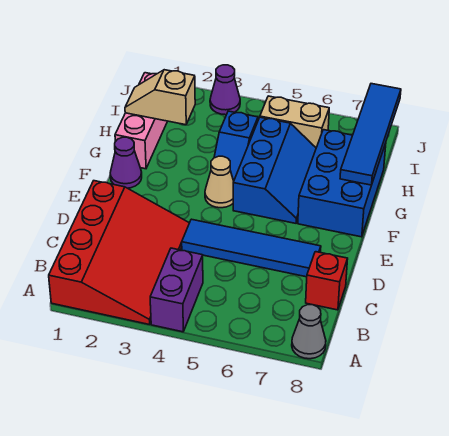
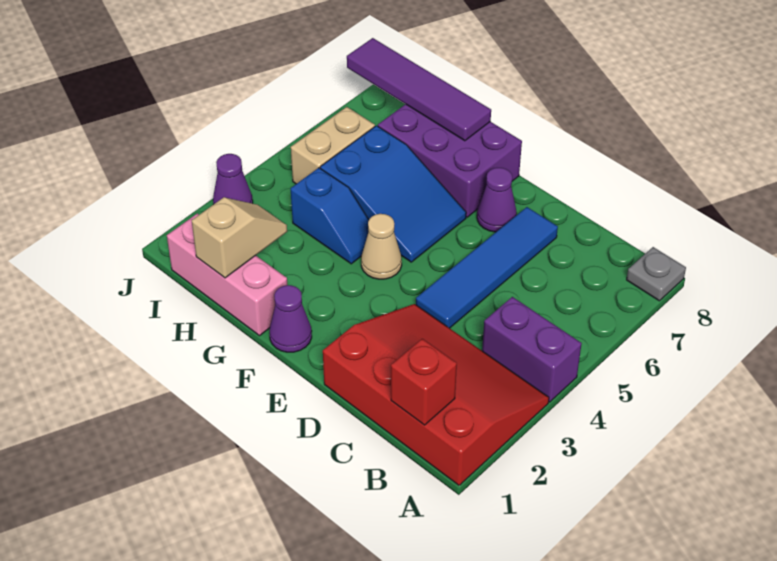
grey cone A8 level 1 -> grey plate A8 level 1
red brick C8 level 1 -> red brick B1 level 2
none -> purple cone E7 level 1
blue slope F5:H6 level 1 top 5 -> blue slope F5:H6 level 1 top H
blue brick F7:H8 level 1 -> purple brick F7:H8 level 1
blue tile G8:J8 level 2 -> purple tile G8:J8 level 2
tan slope H1:H2 level 2 top 2 -> tan slope H1:H2 level 2 top 1

